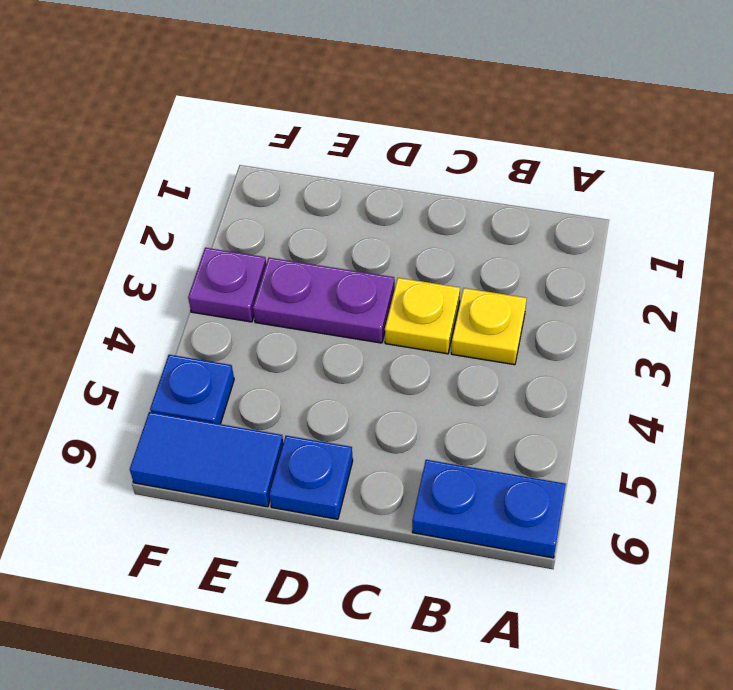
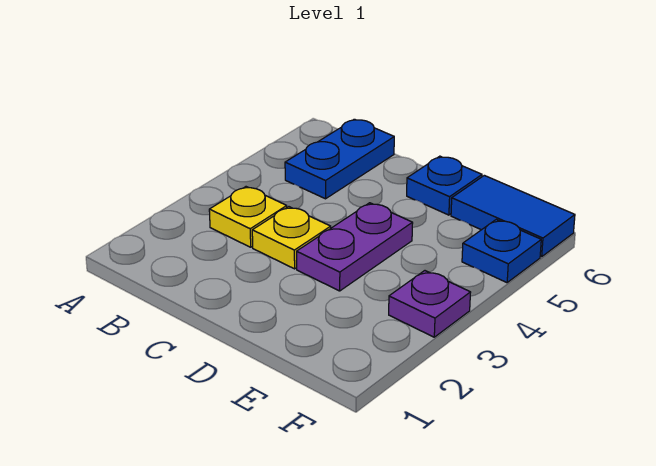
blue plate A6:B6 level 1 -> blue plate B5:B6 level 1
purple plate D3:E3 level 1 -> purple plate D3:D4 level 1

